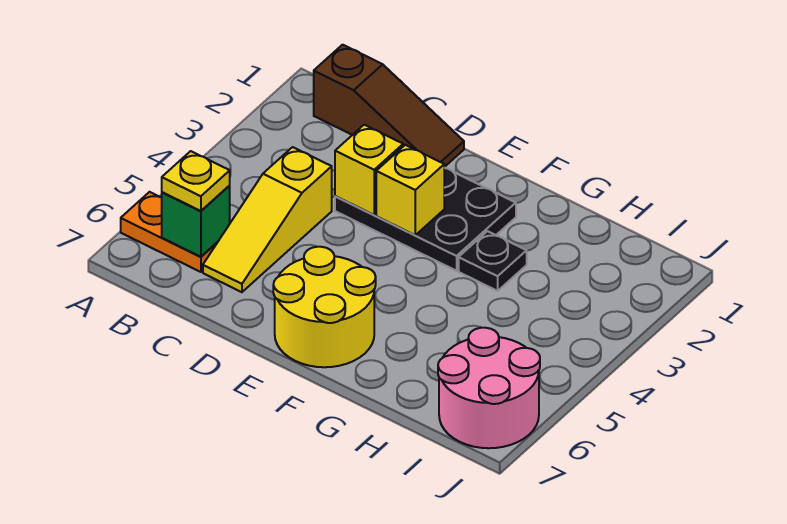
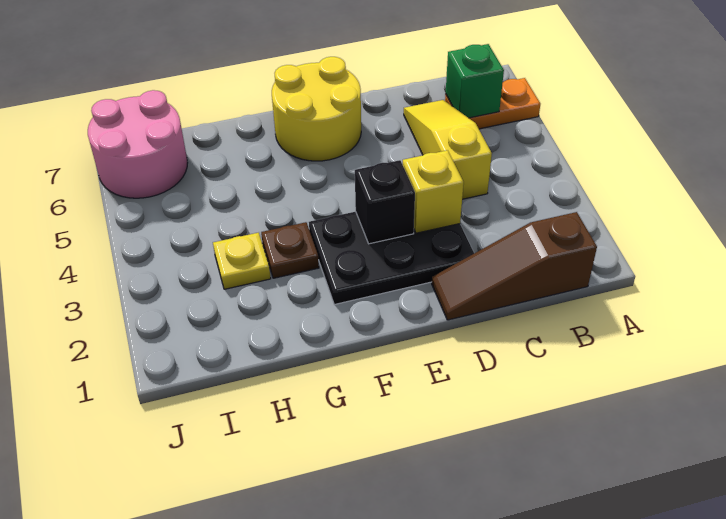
yellow plate B6 level 3 -> yellow plate H3 level 1
yellow brick E3 level 2 -> black brick E3 level 2
black plate G3 level 1 -> brown plate G3 level 1

